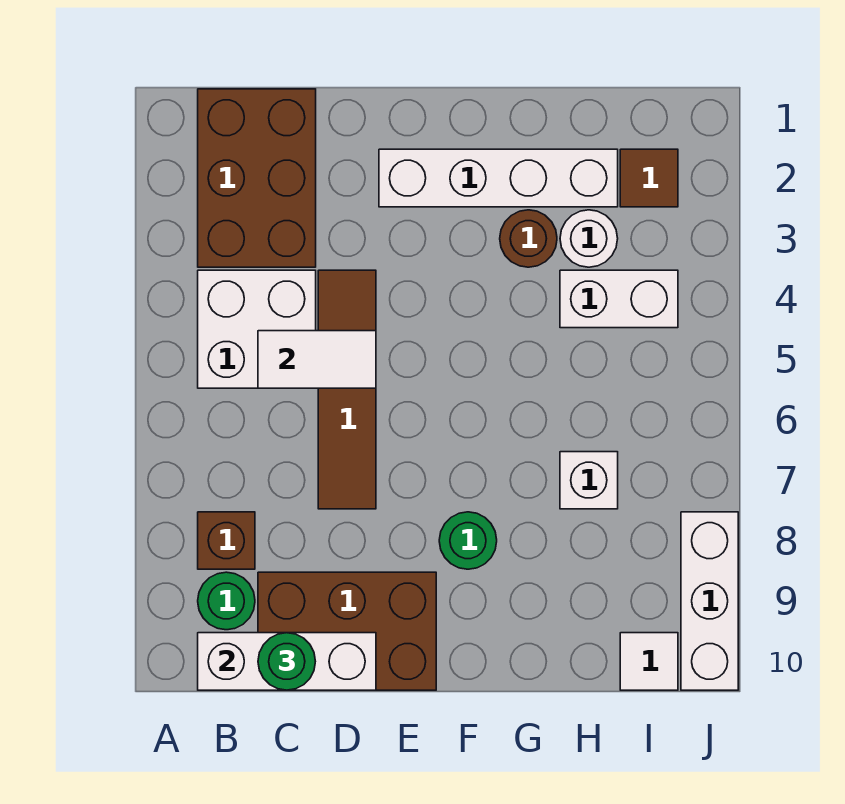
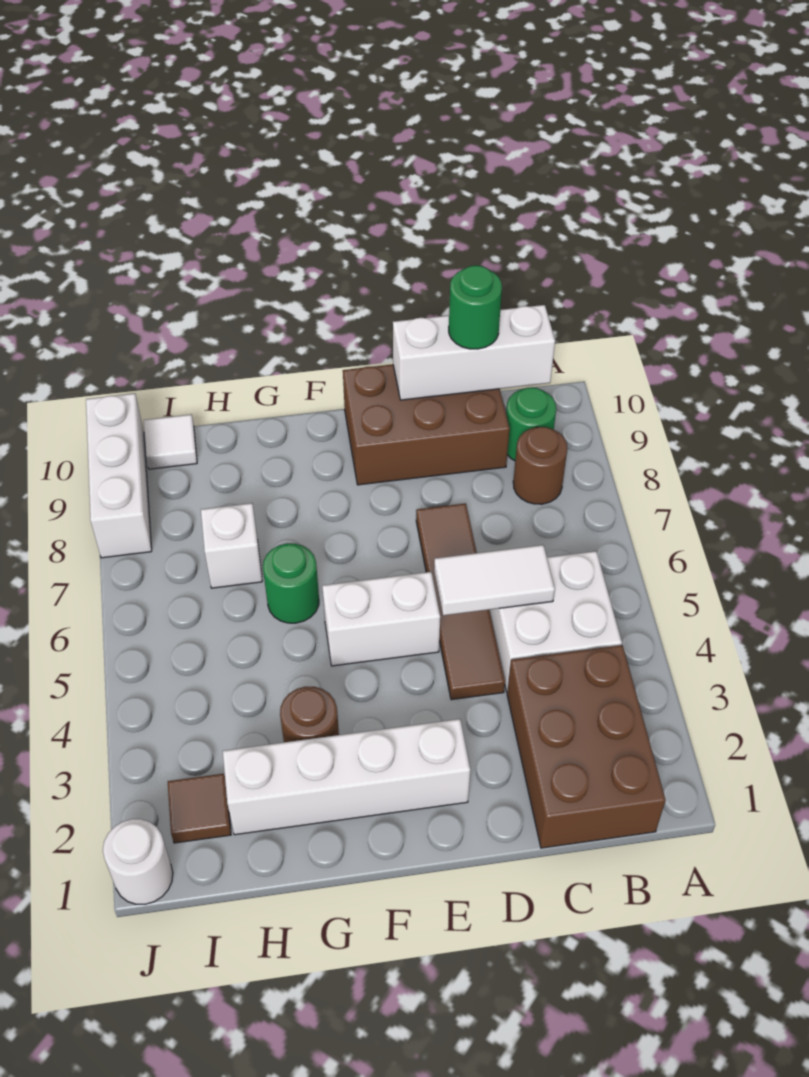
brown brick B8 level 1 -> brown round brick B8 level 1
green round brick F8 level 1 -> green round brick G6 level 1
white round brick H3 level 1 -> white round brick J1 level 1
white brick H4:I4 level 1 -> white brick E5:F5 level 1

